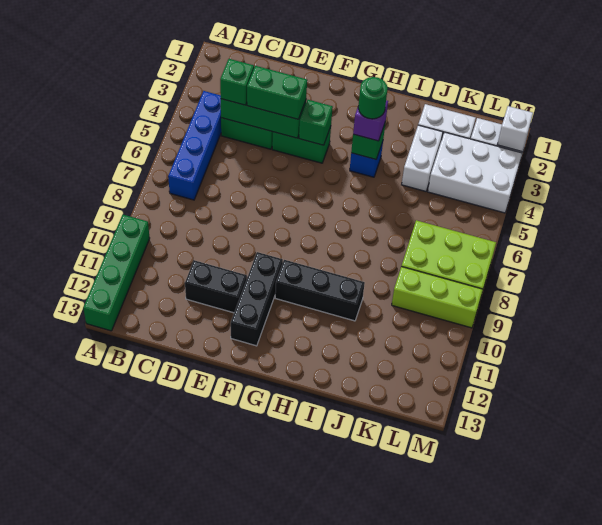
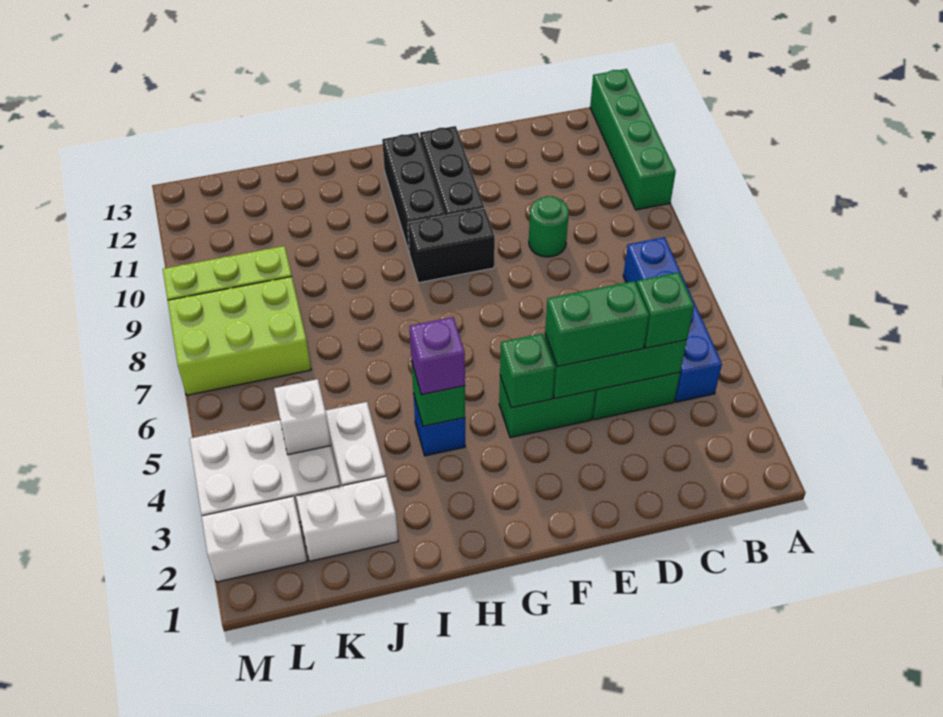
black brick D11:E11 level 1 -> black brick F9:G9 level 1
black brick G10:I10 level 1 -> black brick G10:G12 level 1
green round brick H4 level 4 -> green round brick D9 level 1
white brick M2 level 2 -> white brick K4 level 2

